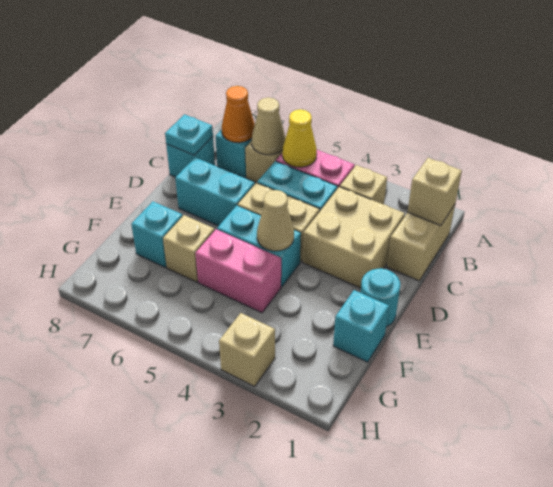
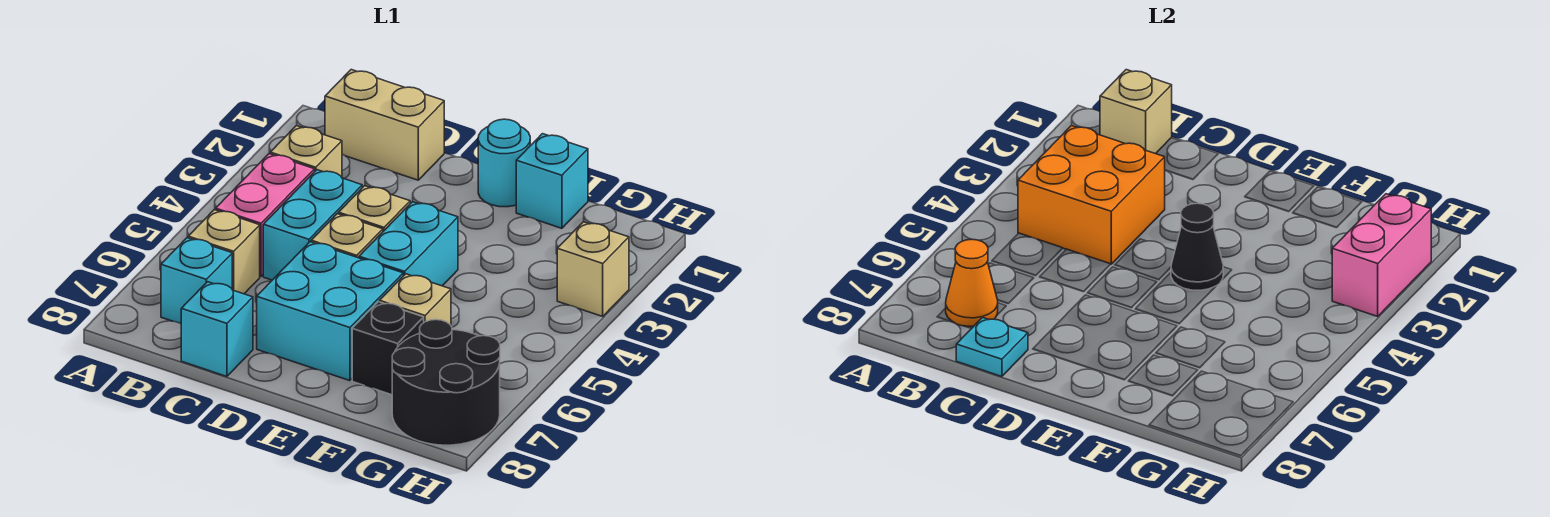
none -> orange brick B3:C4 level 2
yellow cone B5 level 2 -> none
tan cone B6 level 2 -> none
tan brick C2:D3 level 1 -> none
cyan brick D6:D7 level 1 -> cyan brick D6:E7 level 1
tan cone E4 level 2 -> black cone E4 level 2
pink brick F4:F5 level 1 -> pink brick H2:H3 level 2
cyan brick F7 level 1 -> black brick F7 level 1
none -> black round brick G7:H8 level 1

